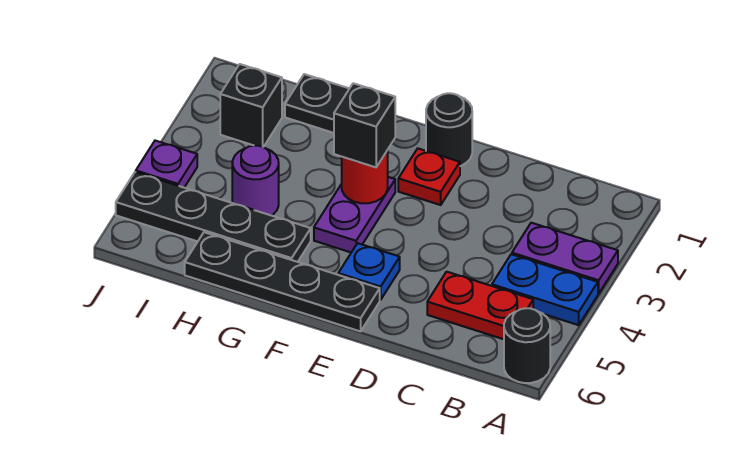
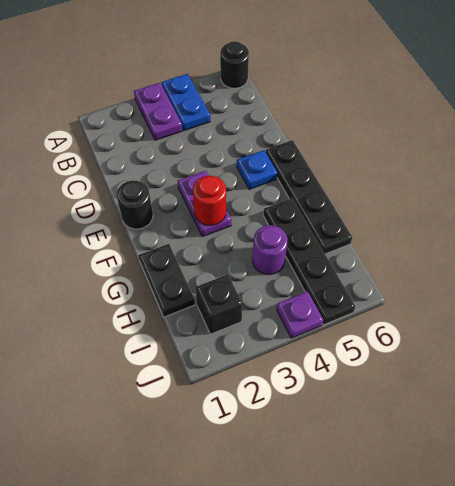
red plate B5:C5 level 1 -> none
red plate E2 level 1 -> none
purple plate F3:F4 level 1 -> purple plate E3:F3 level 1
black brick F3 level 3 -> none

